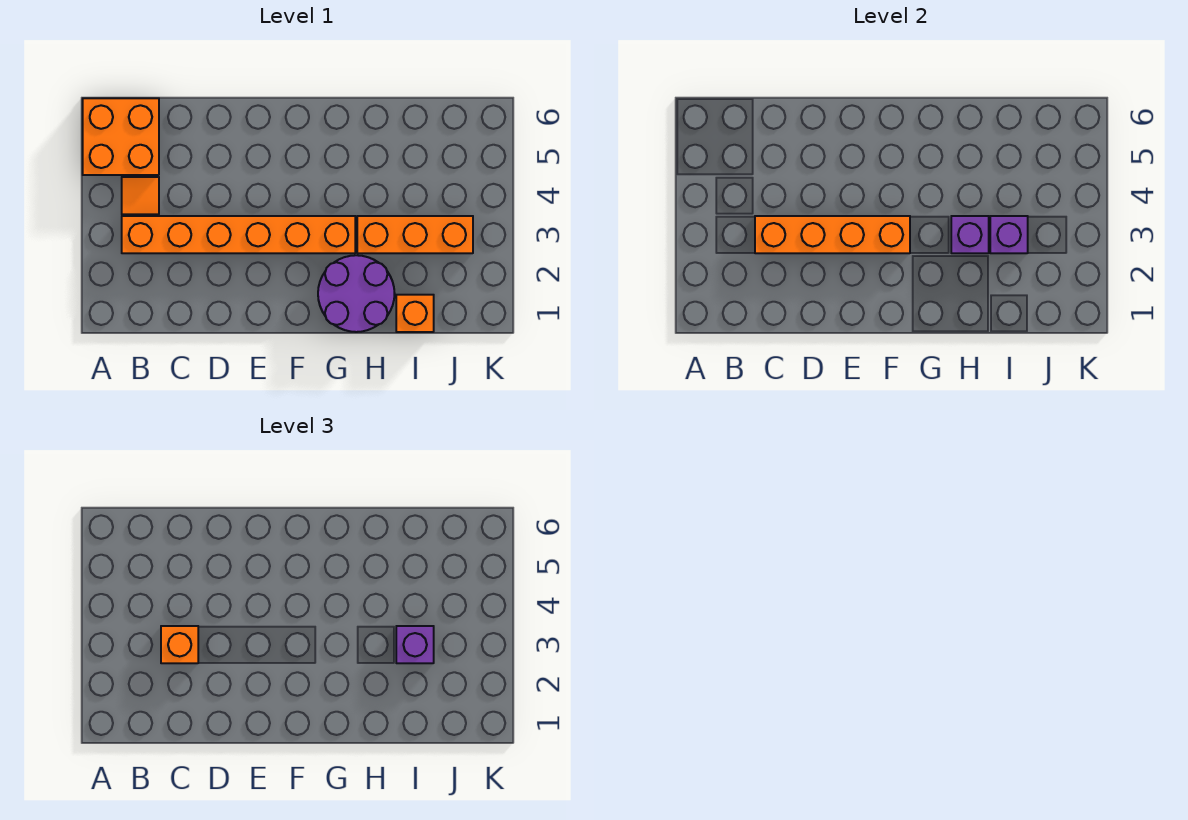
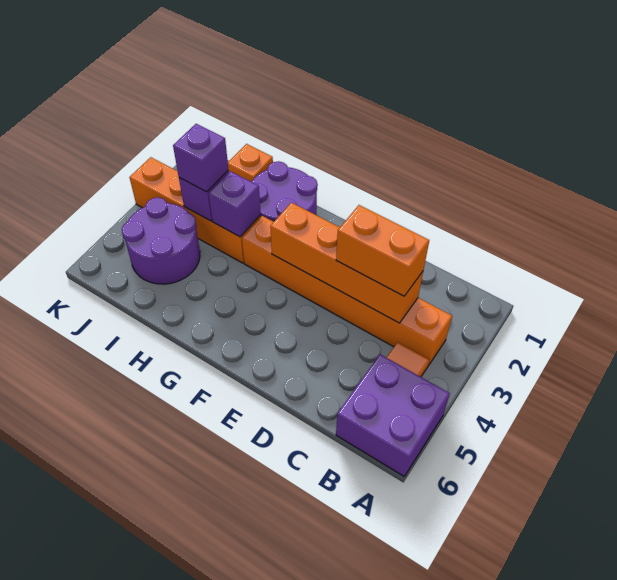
orange brick A5:B6 level 1 -> purple brick A5:B6 level 1
orange brick C3 level 3 -> orange brick C3:D3 level 3
orange brick H3:J3 level 1 -> orange brick H3:K3 level 1
none -> purple round brick I4:J5 level 1

